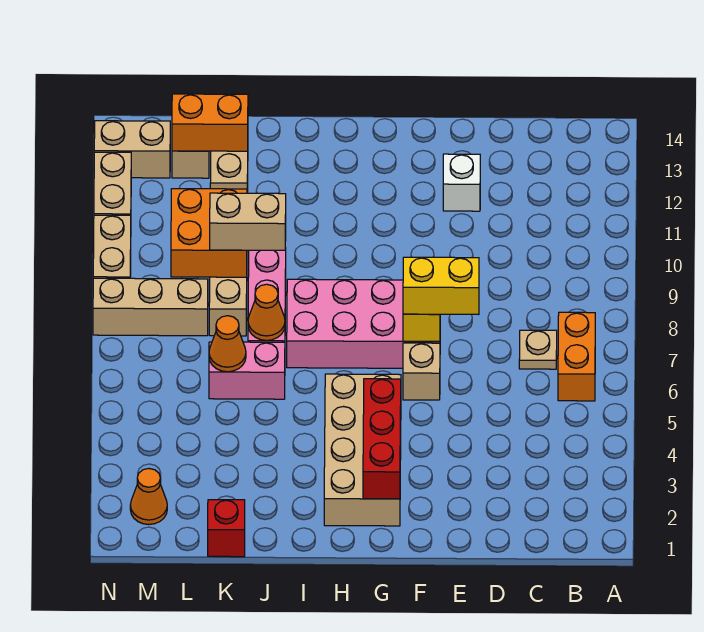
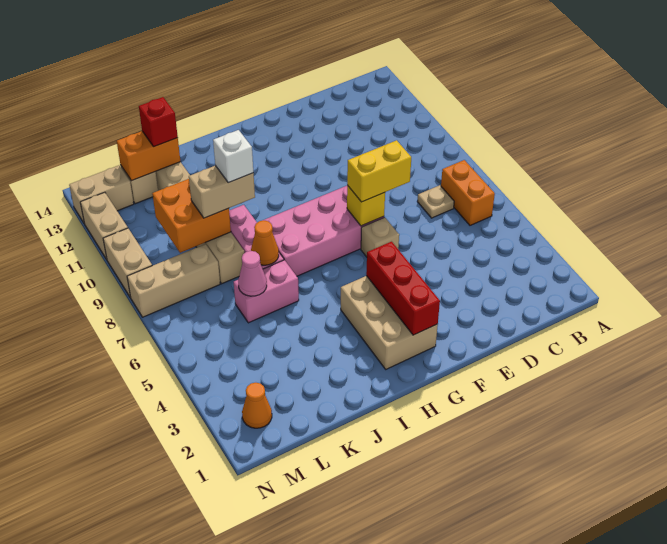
white brick E12 level 1 -> white brick J9 level 4
tan brick G2:H5 level 1 -> tan brick G2:H4 level 1
red brick K1 level 1 -> red brick K13 level 3
orange cone K6 level 2 -> pink cone K6 level 2

